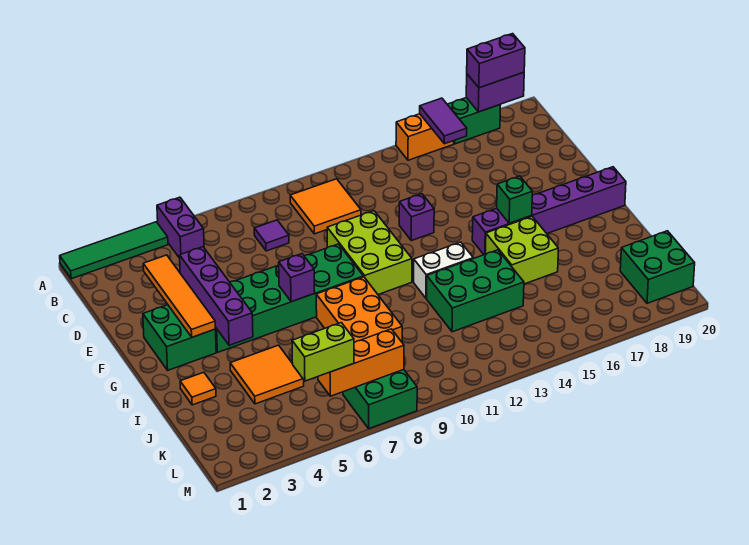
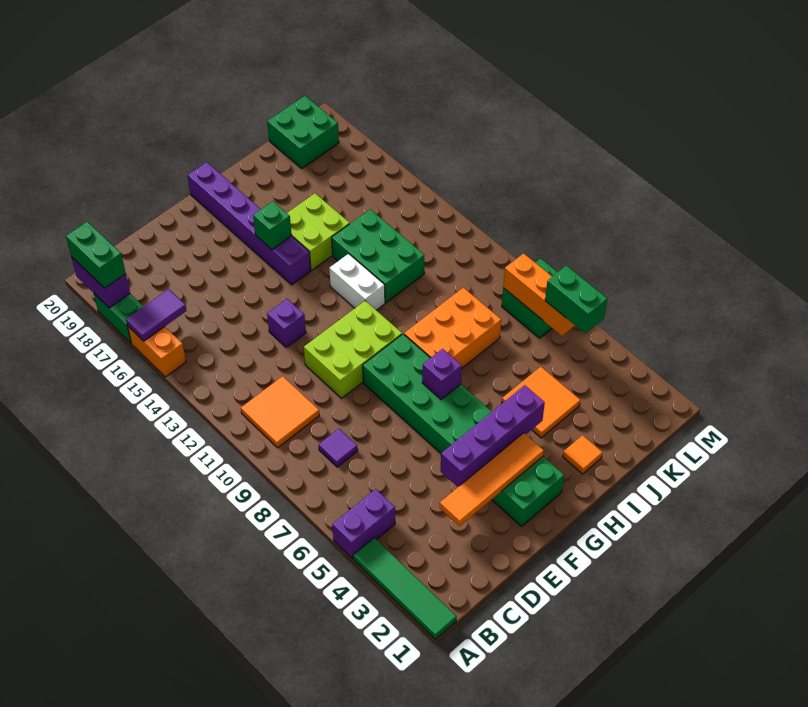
purple brick A18:A19 level 3 -> green brick A18:A19 level 3
lime brick L5:L6 level 3 -> green brick L5:L6 level 3

